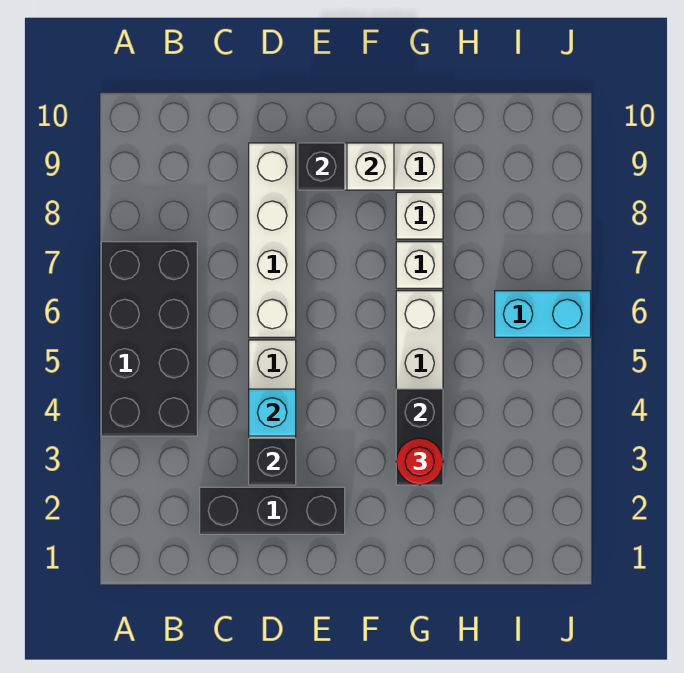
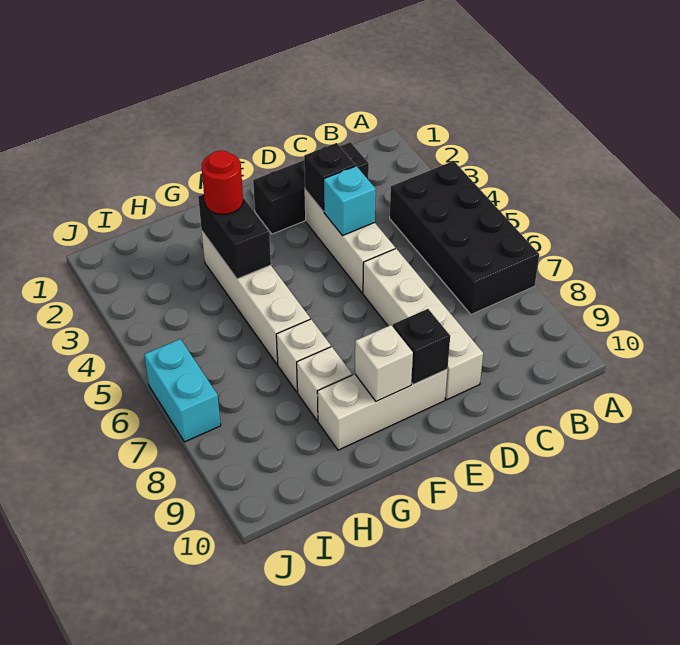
cyan brick I6:J6 level 1 -> cyan brick J6:J7 level 1

